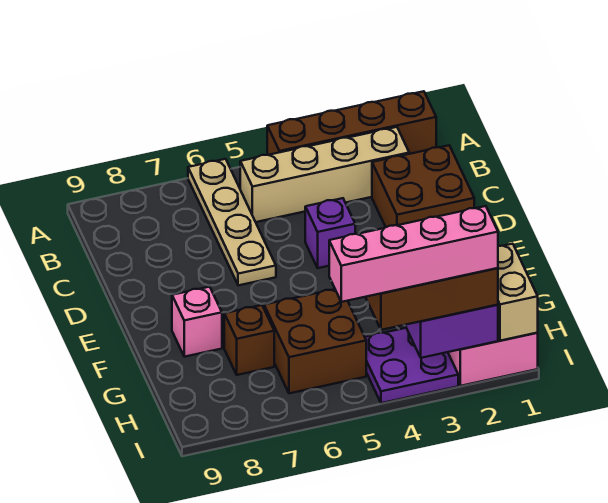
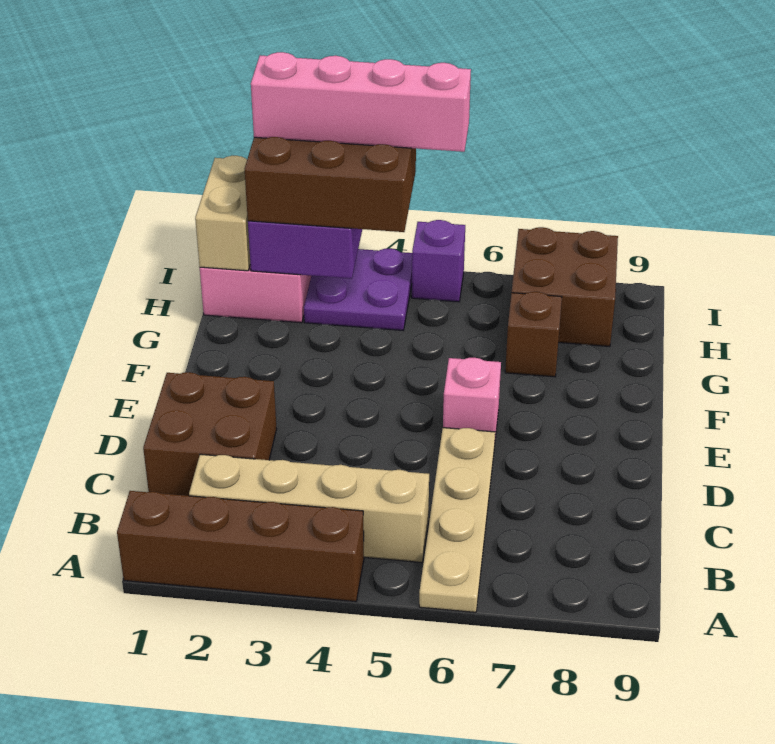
purple brick D4 level 1 -> purple brick I5 level 1
pink brick F8 level 1 -> pink brick E6 level 1
brown brick G5:H6 level 1 -> brown brick H7:I8 level 1

